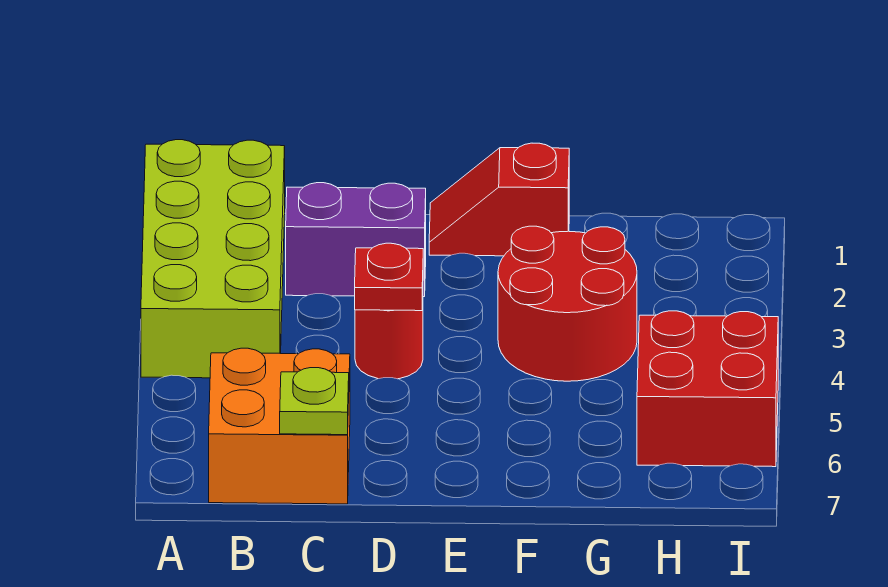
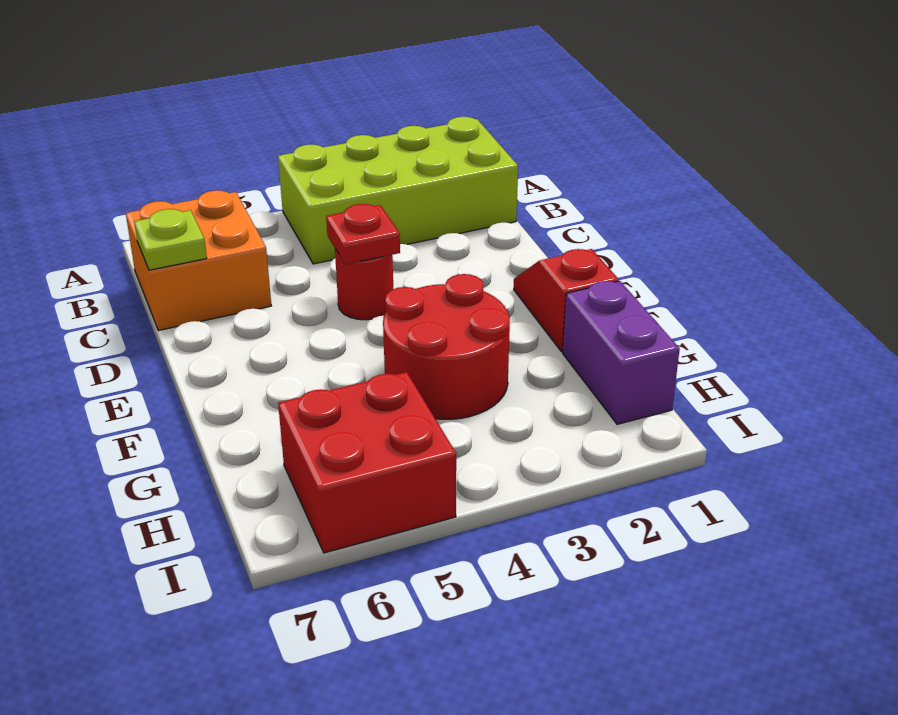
purple brick C2:D2 level 1 -> purple brick G1:H1 level 1

